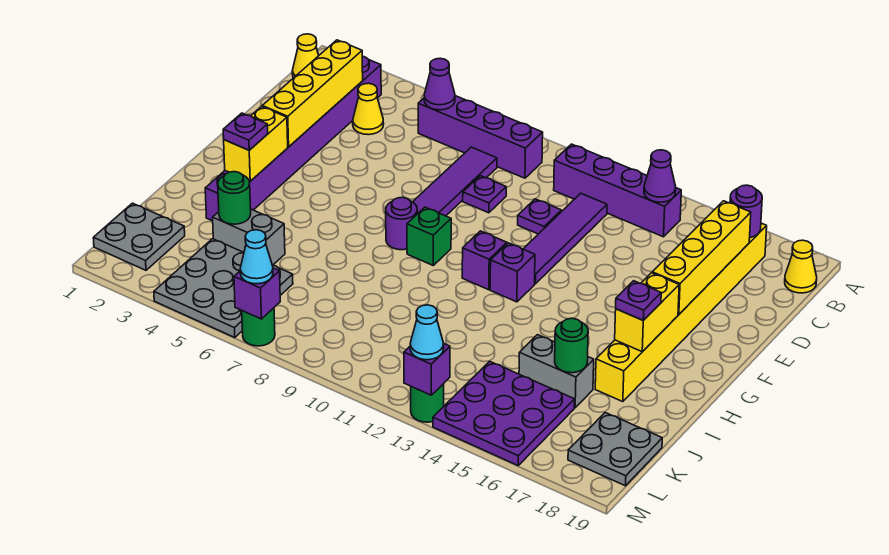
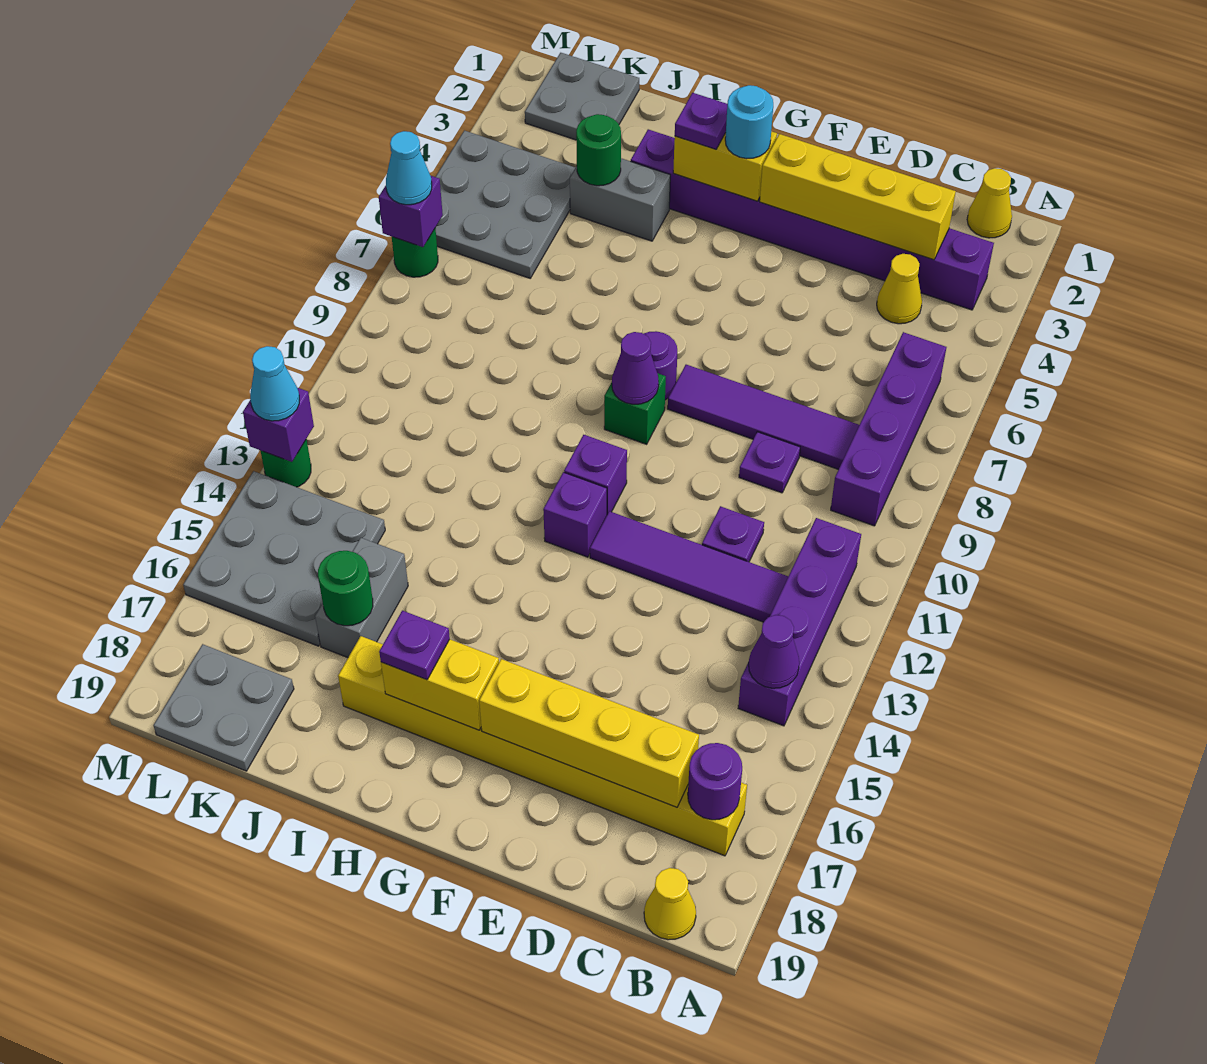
purple cone B6 level 2 -> purple cone G9 level 2
none -> cyan round brick G3 level 3
grey brick J4:J5 level 1 -> grey brick I4:J4 level 1
purple plate K14:M16 level 1 -> grey plate K14:M16 level 1

